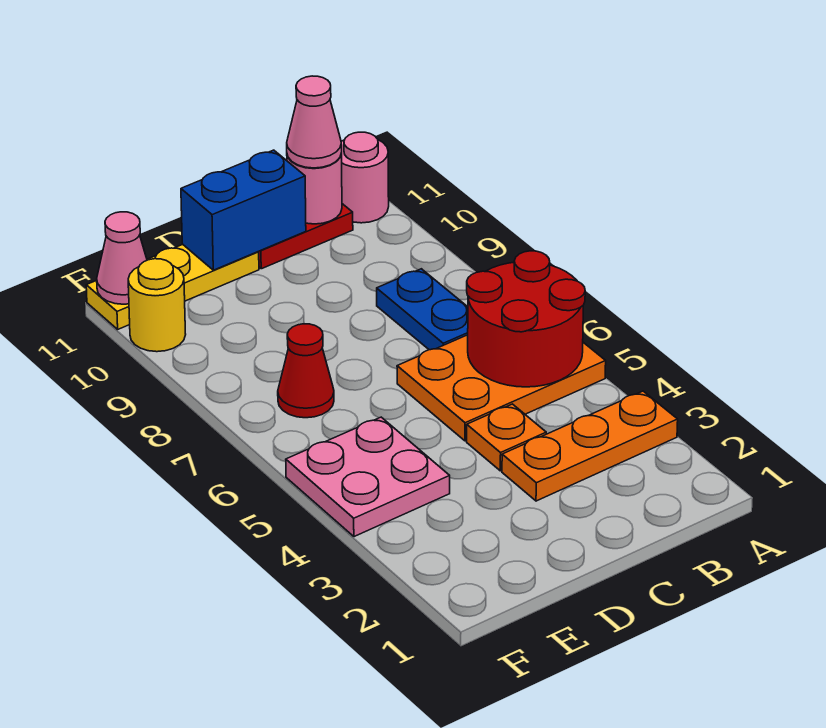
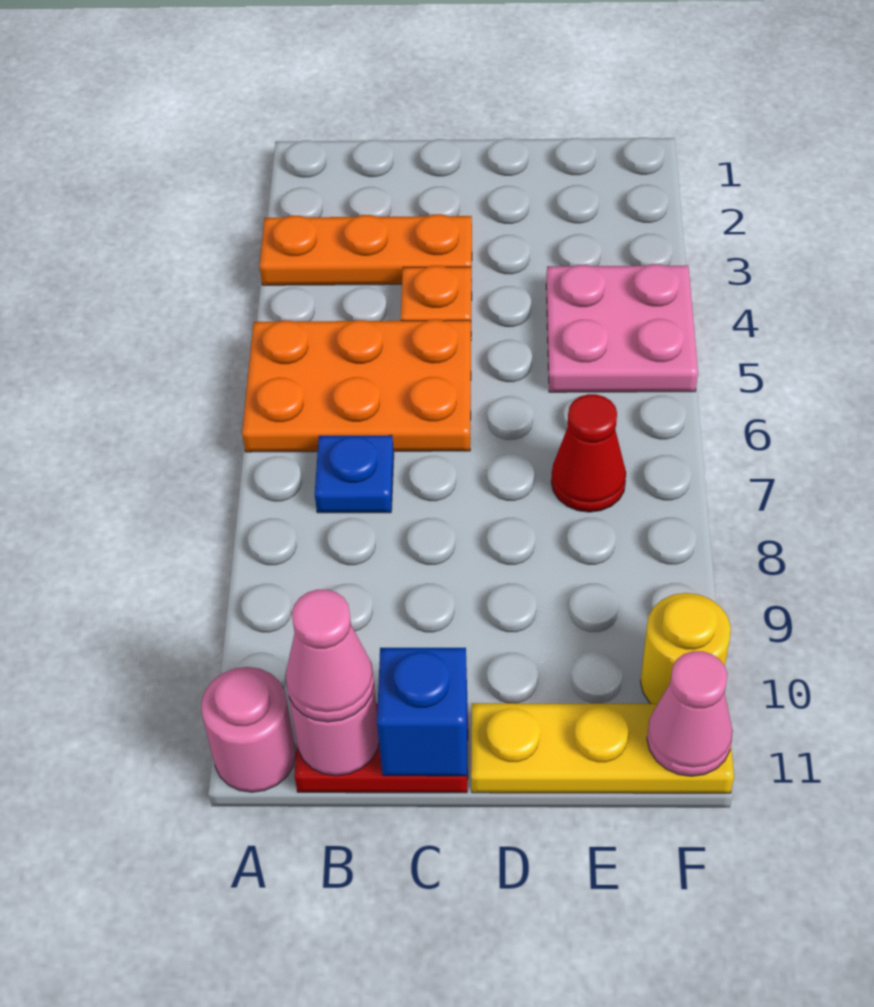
red round brick A5:B6 level 2 -> none
blue plate B7:B8 level 1 -> blue plate B7 level 1
blue brick C11:D11 level 2 -> blue brick C11 level 2

